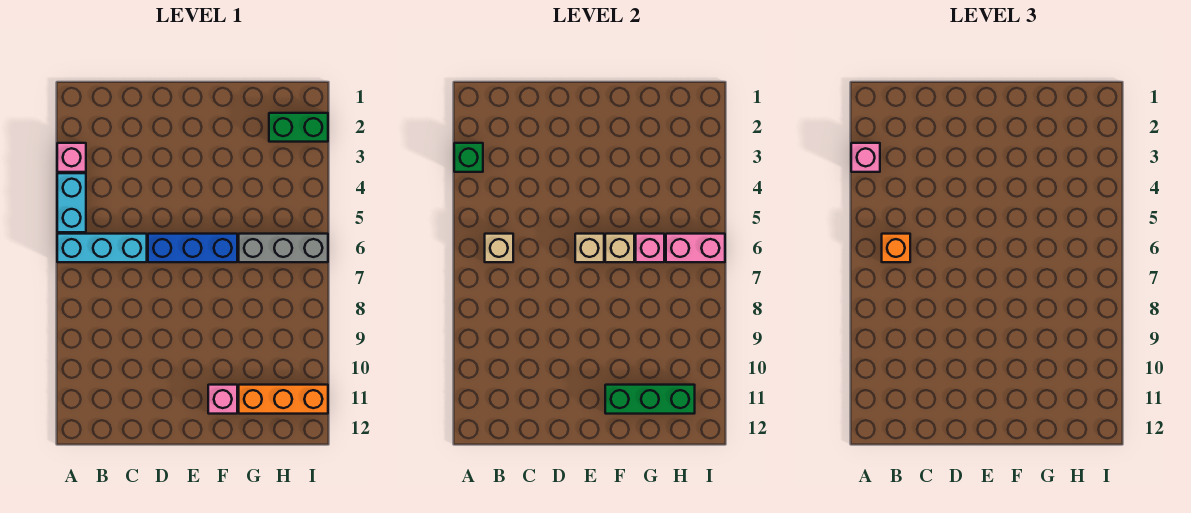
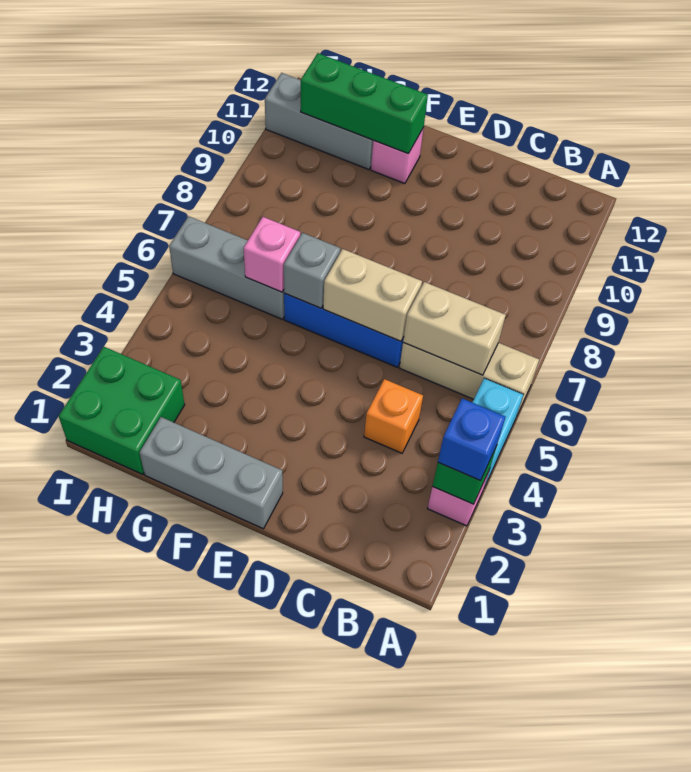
pink brick A3 level 3 -> blue brick A3 level 3
cyan brick A6:C6 level 1 -> tan brick A6:C6 level 1
tan brick B6 level 2 -> tan brick B6:C6 level 2
orange brick B6 level 3 -> orange brick C4 level 1
none -> grey brick E1:G1 level 1
tan brick E6 level 2 -> tan brick D6:E6 level 2
tan brick F6 level 2 -> grey brick F6 level 2
orange brick G11:I11 level 1 -> grey brick G11:I11 level 1
green brick H2:I2 level 1 -> green brick H1:I2 level 1
pink brick H6:I6 level 2 -> none

